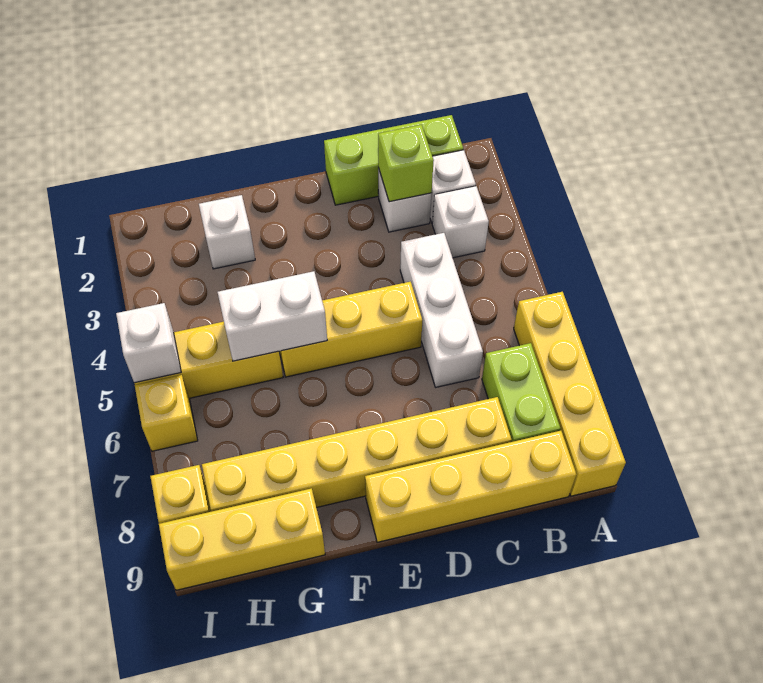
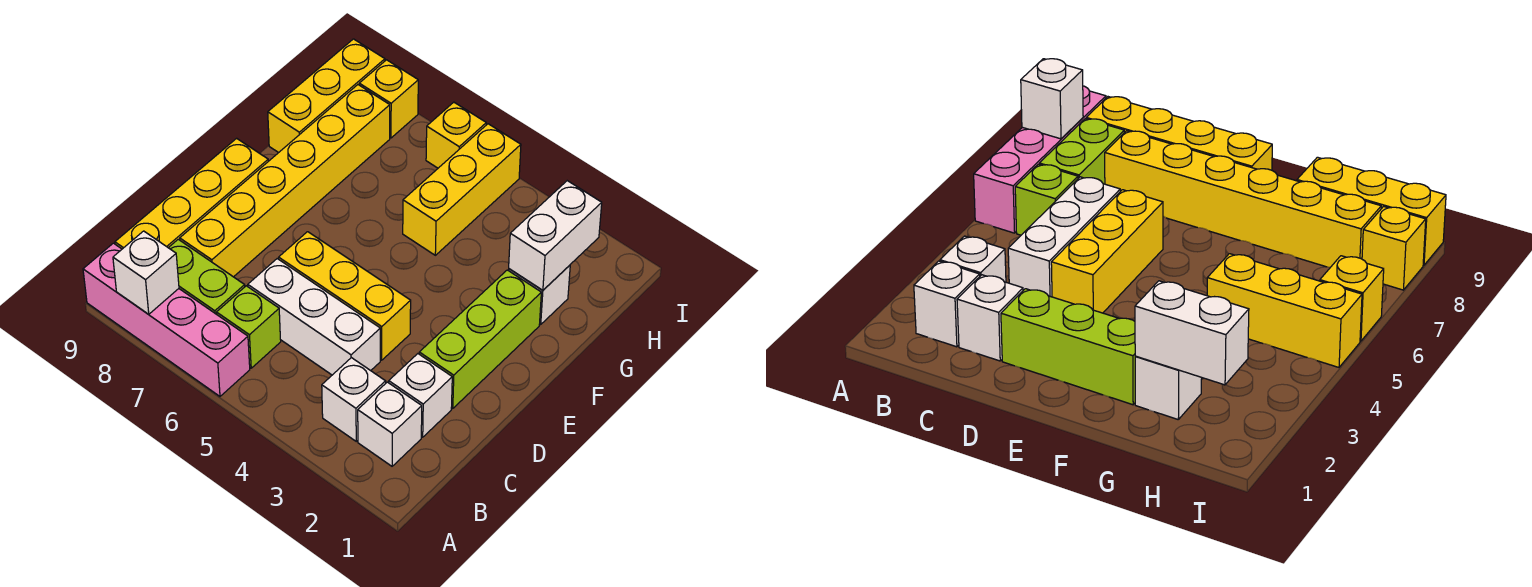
yellow brick A6:A9 level 1 -> pink brick A6:A9 level 1
lime brick B1:D1 level 1 -> lime brick D2:F2 level 1
lime brick C2 level 2 -> lime brick B6 level 1
yellow brick D5:F5 level 1 -> yellow brick D4:D6 level 1
white brick F5:G5 level 2 -> white brick G2:H2 level 2
white brick I5 level 2 -> white brick A8 level 2

